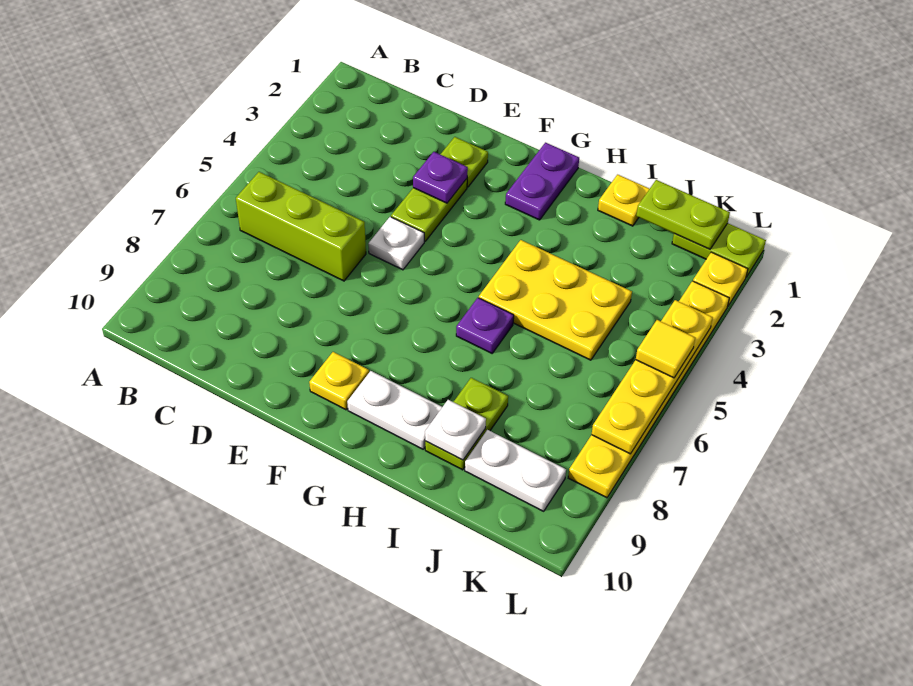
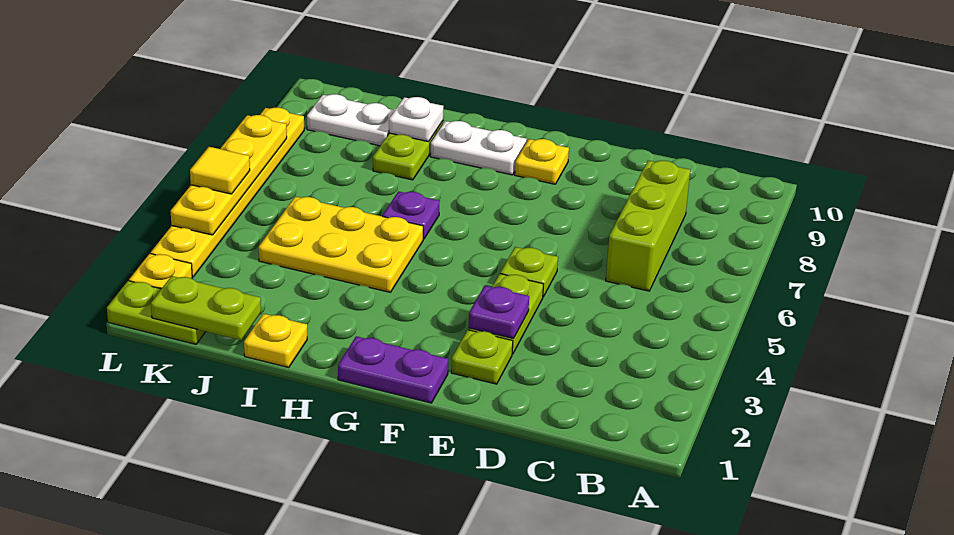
lime brick B6:D6 level 1 -> lime brick C6:C8 level 1
white plate E5 level 1 -> lime plate E5 level 1
purple plate G1:G2 level 1 -> purple plate F1:G1 level 1

